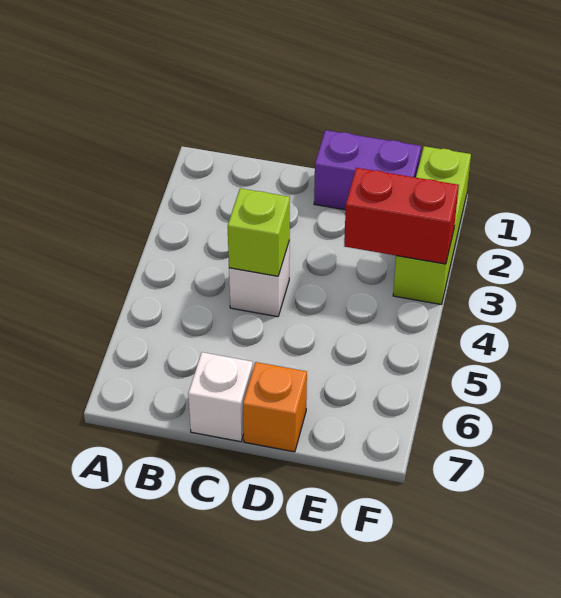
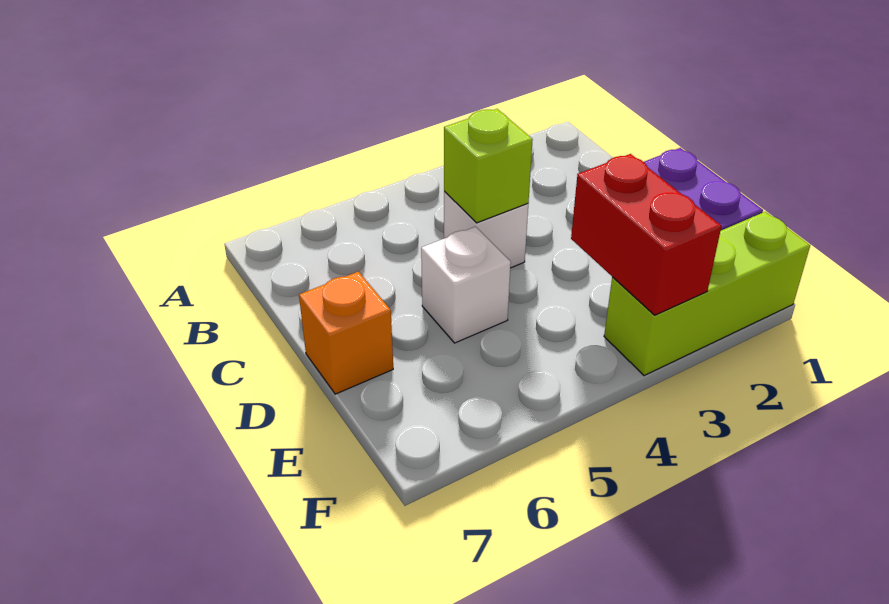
white brick C7 level 1 -> white brick D5 level 1

